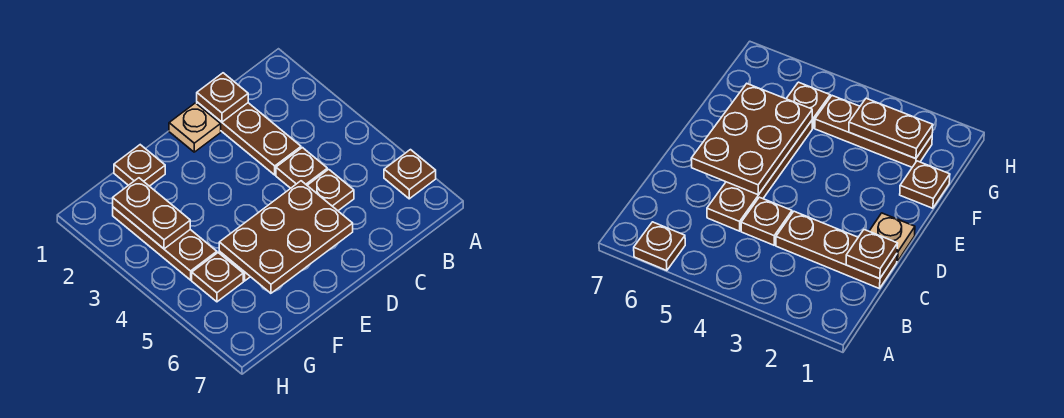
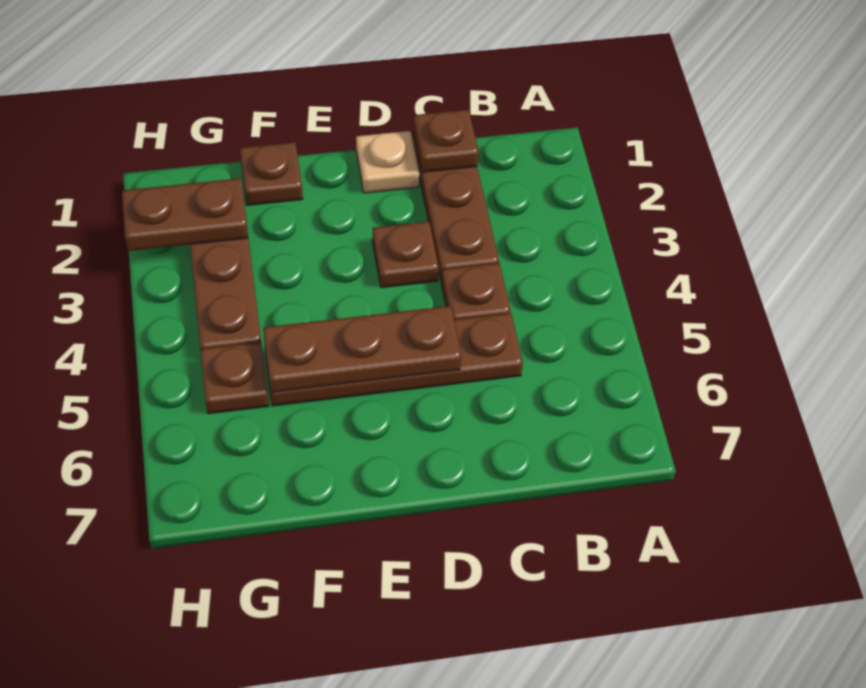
brown plate A6 level 1 -> brown plate D3 level 1
brown plate D5:F6 level 2 -> brown plate D5:F5 level 2
brown plate G2:G3 level 2 -> brown plate G2:H2 level 2

